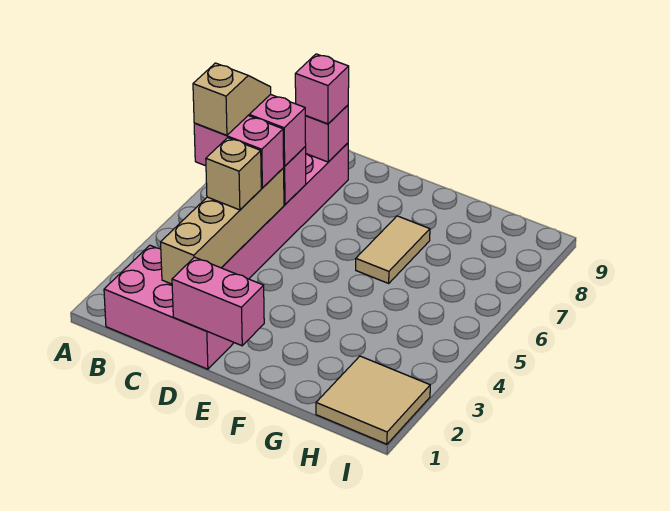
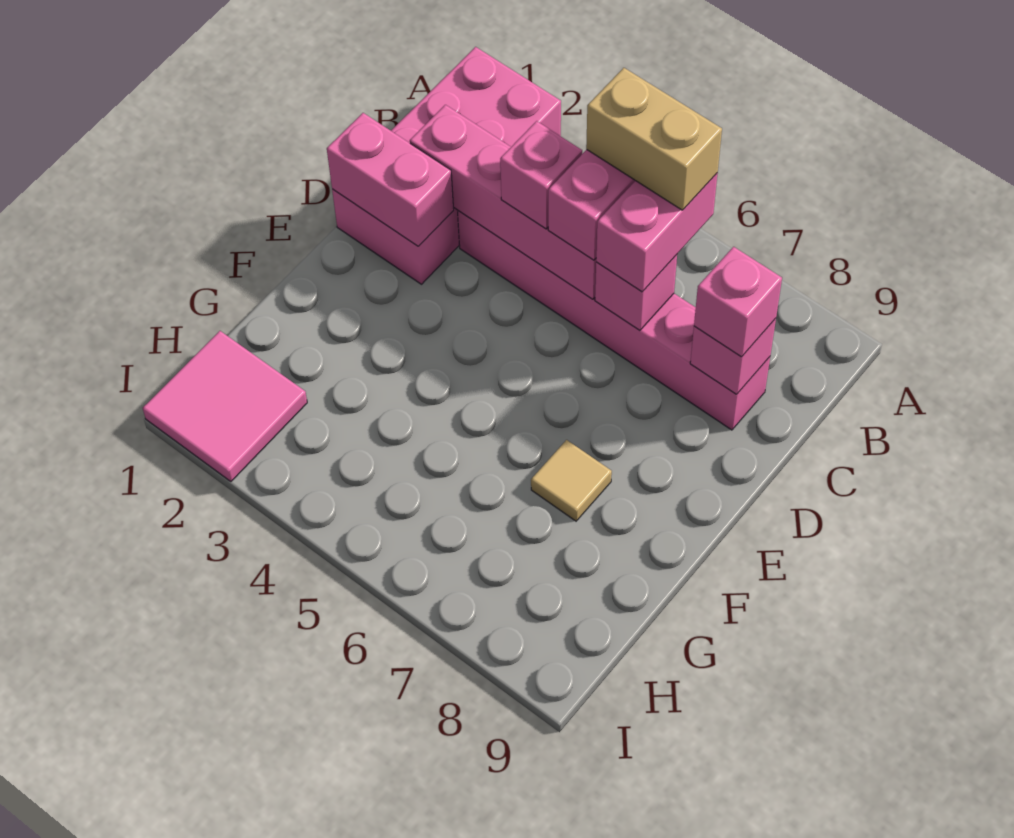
pink brick B1:D2 level 1 -> pink brick A1:D2 level 1
tan slope B5:B6 level 4 top 5 -> tan brick B5:B6 level 4
tan brick C2:C5 level 2 -> pink brick C2:C5 level 2
tan brick C4 level 3 -> pink brick C4 level 3
pink brick D1:E1 level 2 -> pink brick D1:D2 level 2
tan tile F6:F7 level 1 -> tan tile F7 level 1
tan tile H1:I2 level 1 -> pink tile H1:I2 level 1

